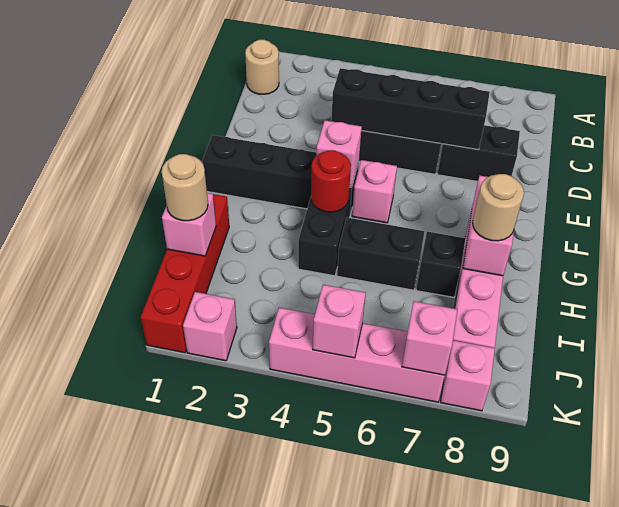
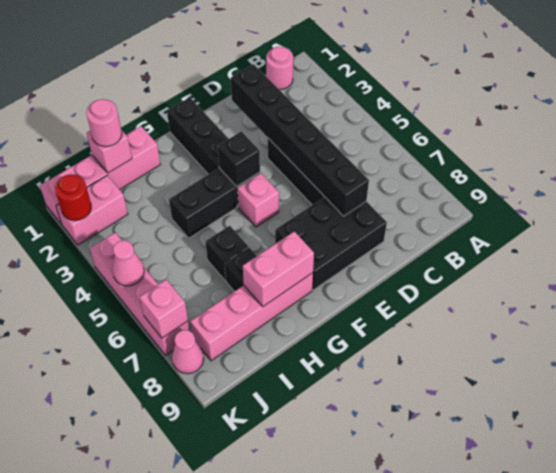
tan round brick B1 level 1 -> pink round brick B1 level 1
black brick D4:D7 level 2 -> black brick D2:D7 level 2
black brick D7:D8 level 1 -> black brick D7:F8 level 1
pink brick F4 level 2 -> black brick F4 level 2
red round brick G4 level 2 -> red round brick K2 level 2
red brick H1:K1 level 1 -> pink brick H1:K1 level 1
black brick H5:H6 level 1 -> black brick H6 level 1
tan round brick H8 level 3 -> none
tan round brick I1 level 3 -> pink round brick I1 level 3
pink brick K2 level 1 -> pink brick J2:K2 level 1
pink brick K5 level 2 -> pink cone K5 level 2
pink brick K8 level 1 -> pink cone K8 level 1

